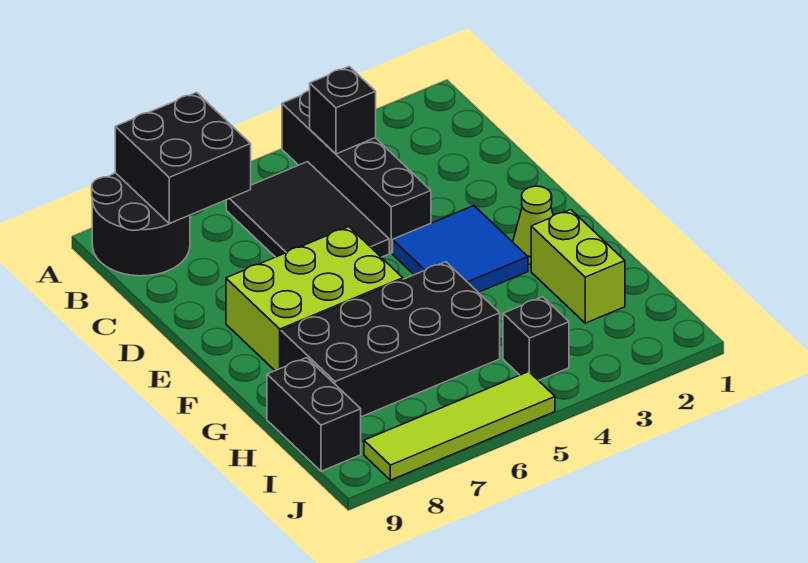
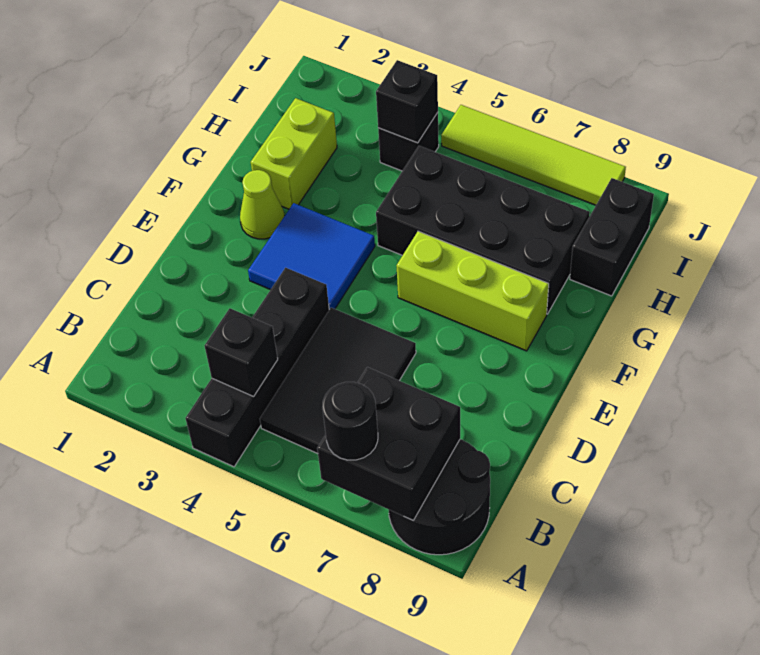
none -> black round brick A7 level 3
lime brick E6:F8 level 1 -> lime brick F6:F8 level 1
none -> black brick I4 level 2

